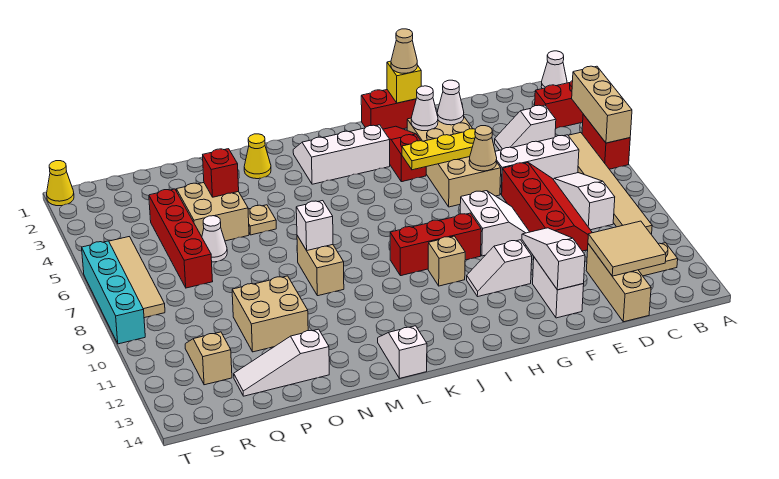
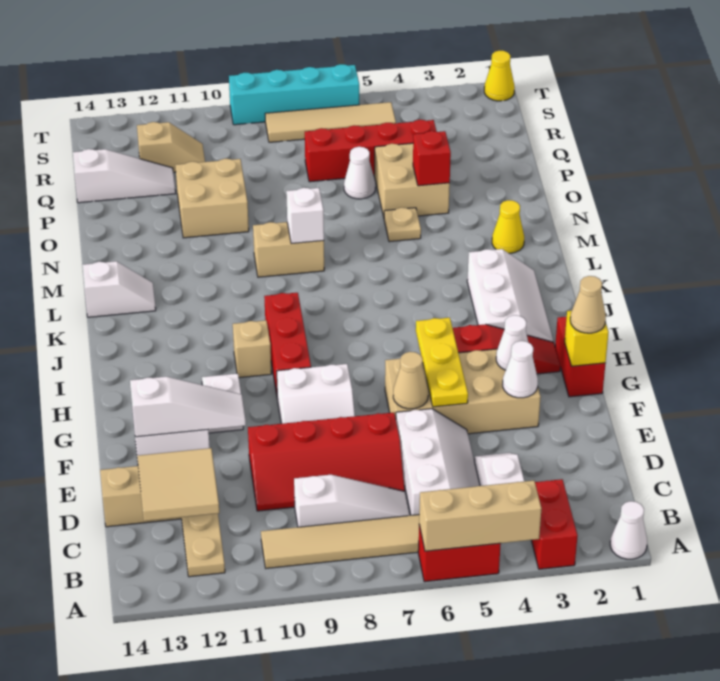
white slope O13:Q13 level 1 top O -> white slope Q12:Q14 level 1 top 14

